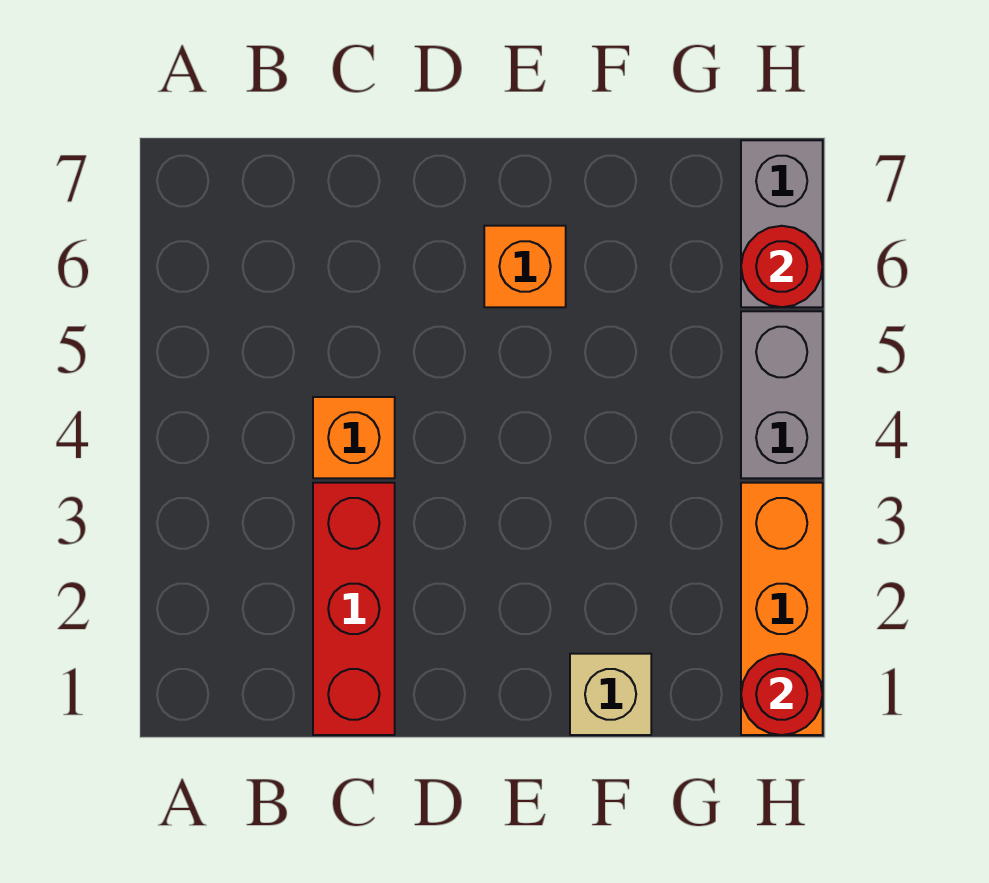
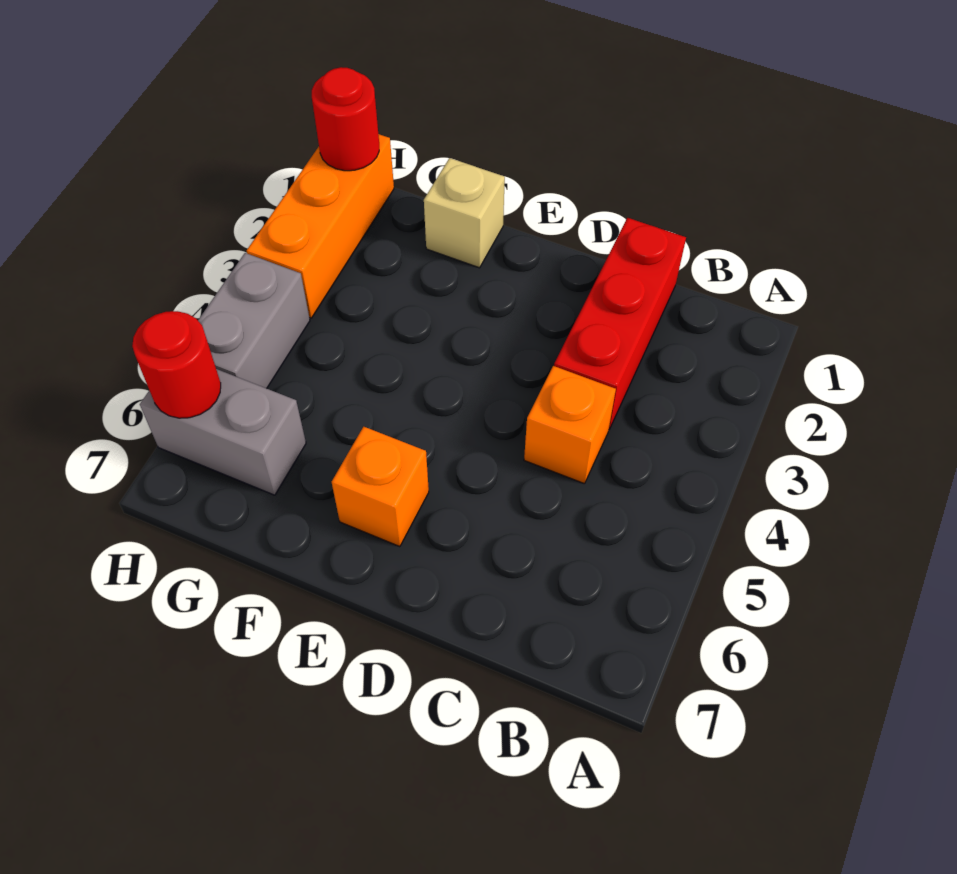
grey brick H6:H7 level 1 -> grey brick G6:H6 level 1

